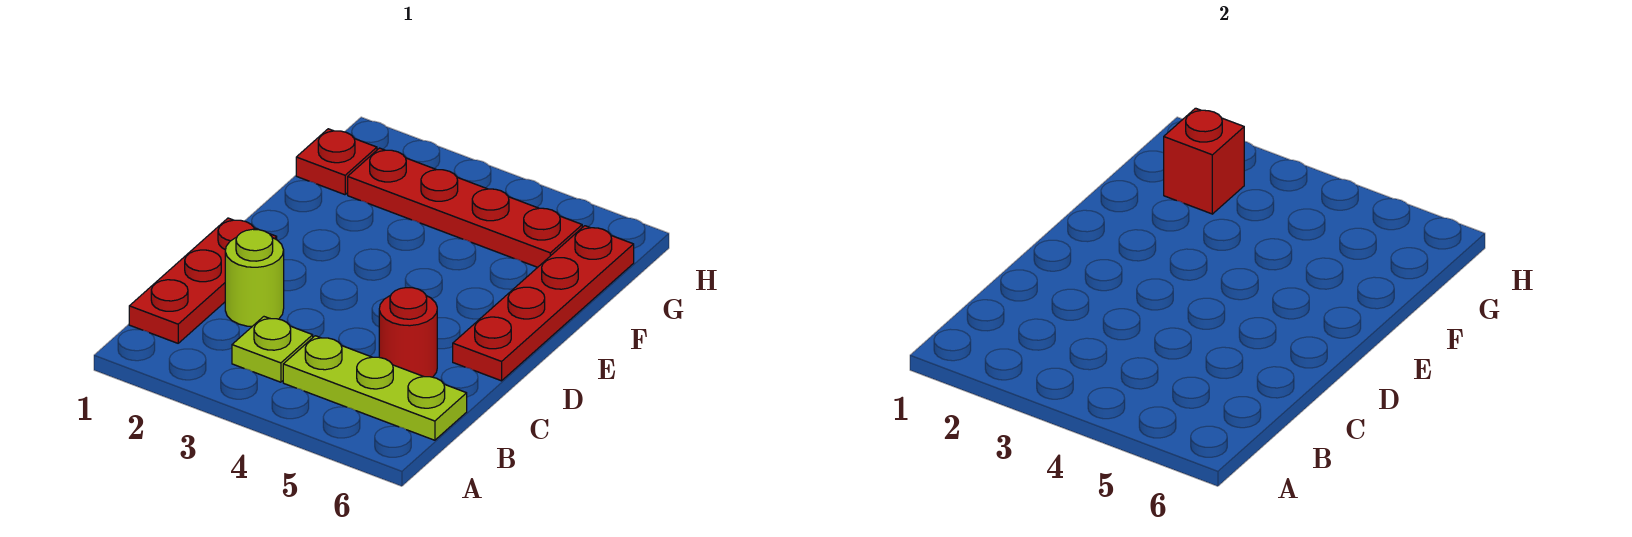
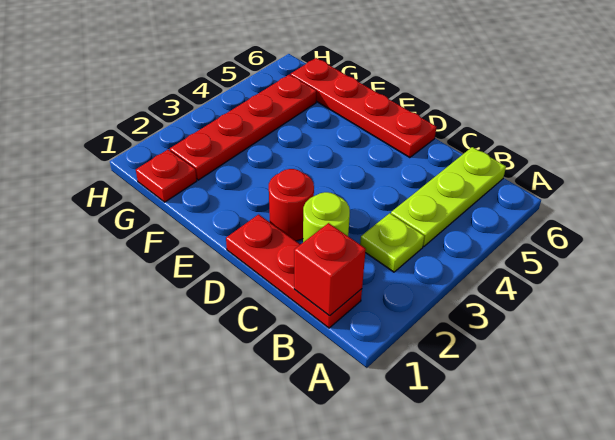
red round brick C5 level 1 -> red round brick D2 level 1
red brick G2 level 2 -> red brick B1 level 2

